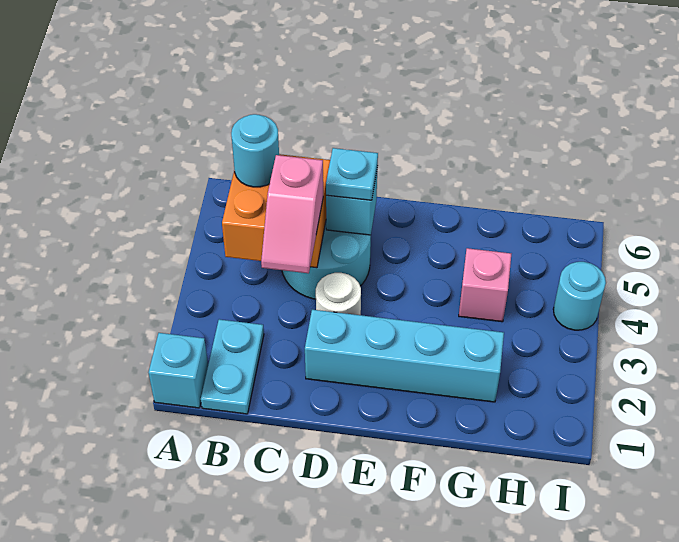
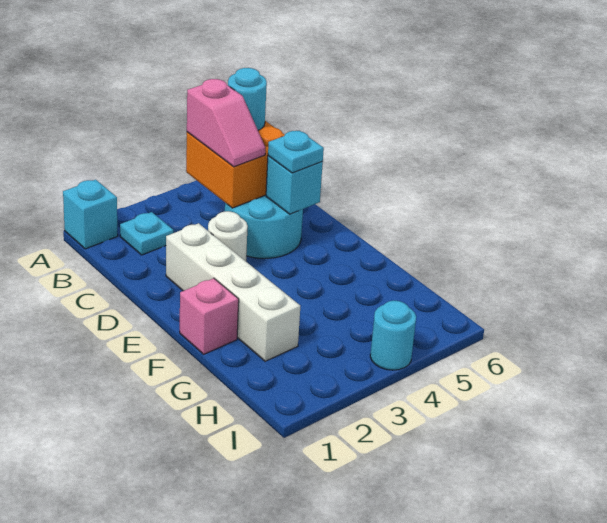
cyan plate B1:B2 level 1 -> cyan plate B2 level 1
pink slope C3:C4 level 3 top 4 -> pink slope B4:C4 level 3 top B
cyan brick D2:G2 level 1 -> white brick D2:G2 level 1
pink brick G4 level 1 -> pink brick F1 level 1

